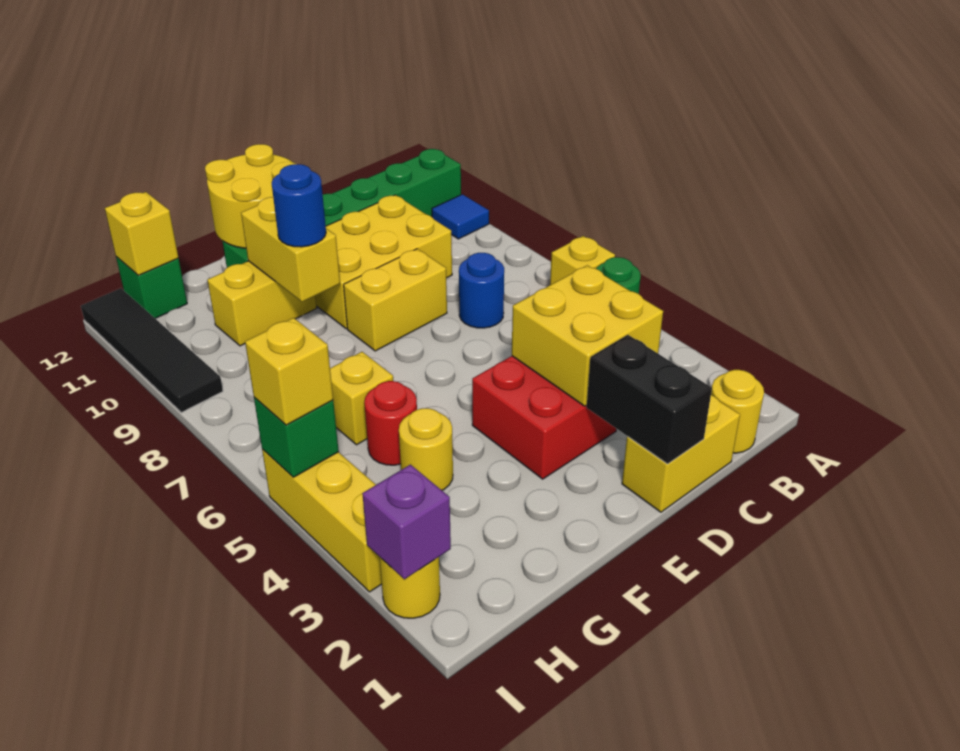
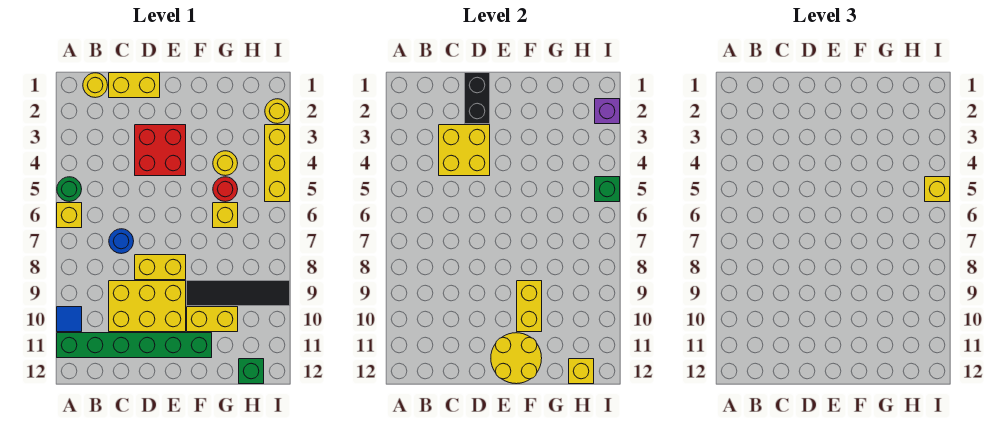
blue round brick F9 level 3 -> none
black tile I9:I12 level 1 -> black tile F9:I9 level 1

